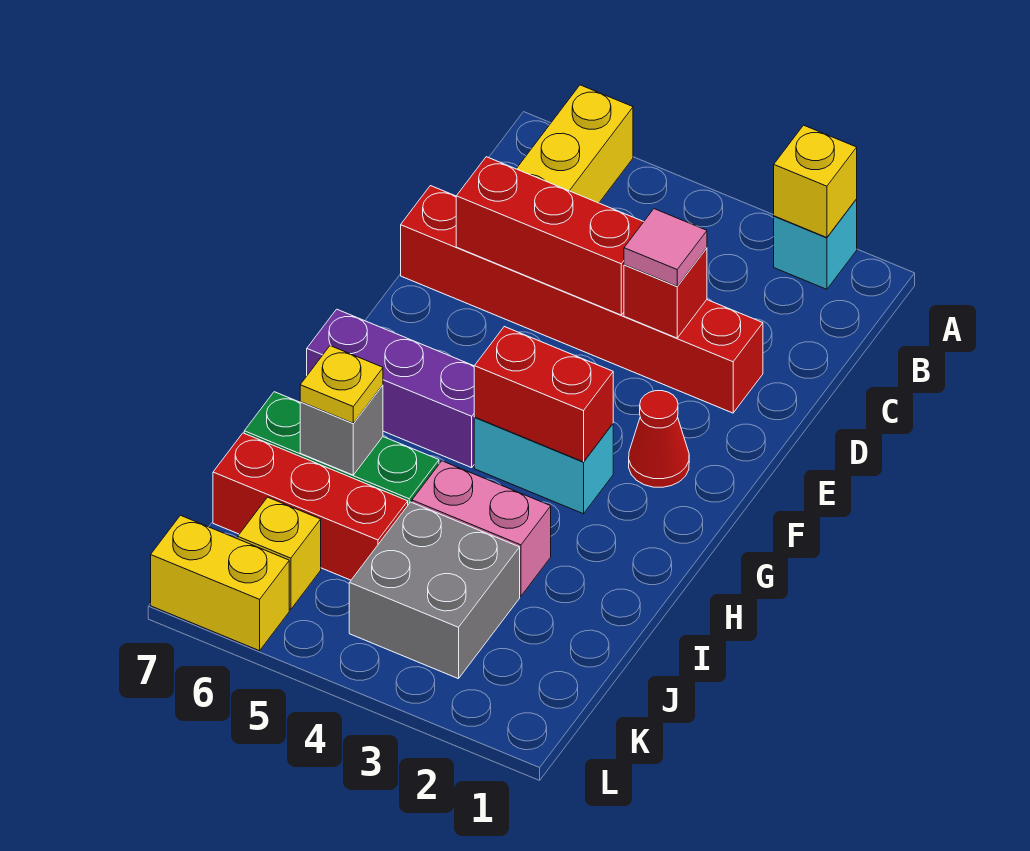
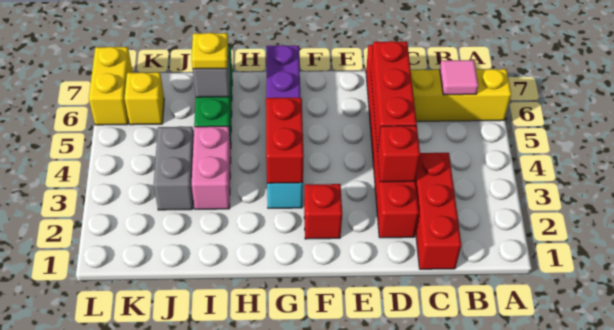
cyan brick A2 level 1 -> none
yellow brick A2 level 2 -> none
pink tile D3 level 3 -> pink tile B6 level 2
red cone F2 level 1 -> red brick F2 level 1
grey brick J3:K4 level 1 -> grey brick J3:J4 level 1
red brick J5:J7 level 1 -> red brick C1:C3 level 1

